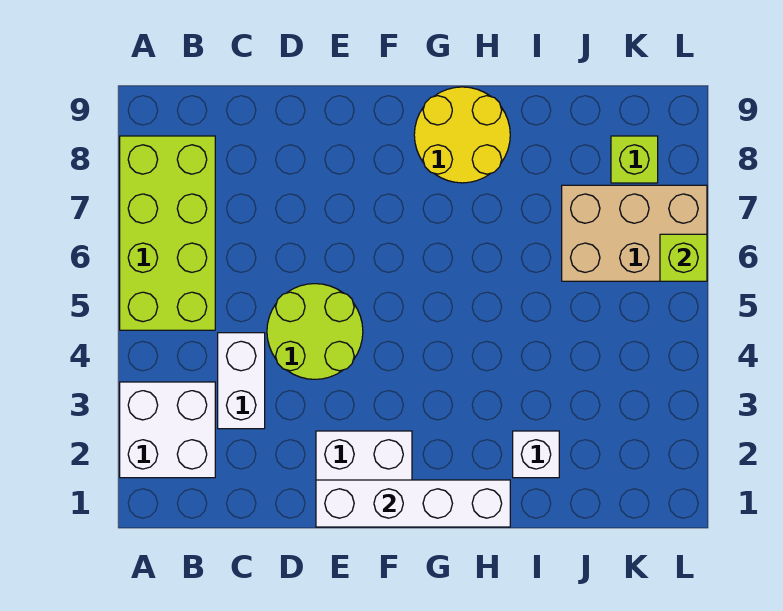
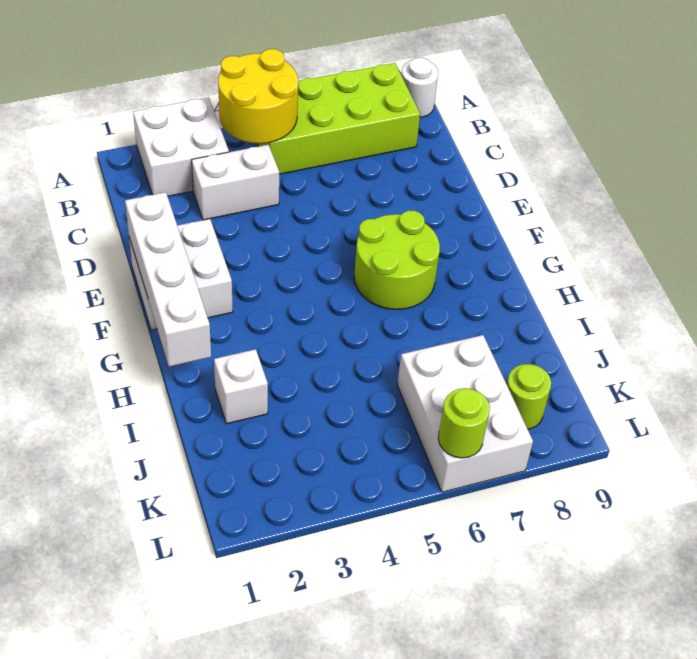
none -> white round brick A9 level 1
lime round brick D4:E5 level 1 -> lime round brick F6:G7 level 1
yellow round brick G8:H9 level 1 -> yellow round brick A4:B5 level 2
tan brick J6:L7 level 1 -> white brick J6:L7 level 1
lime brick K8 level 1 -> lime round brick K8 level 1
lime brick L6 level 2 -> lime round brick L6 level 2

